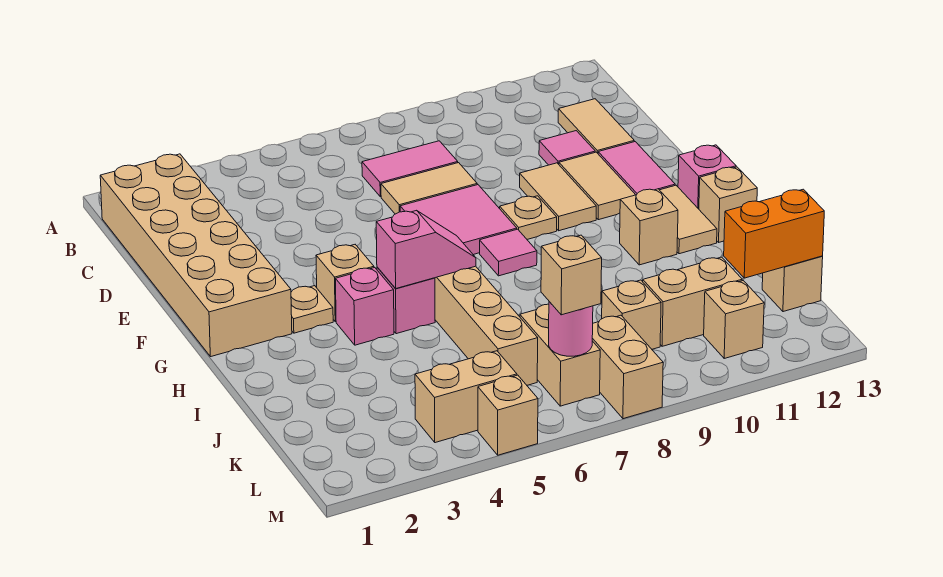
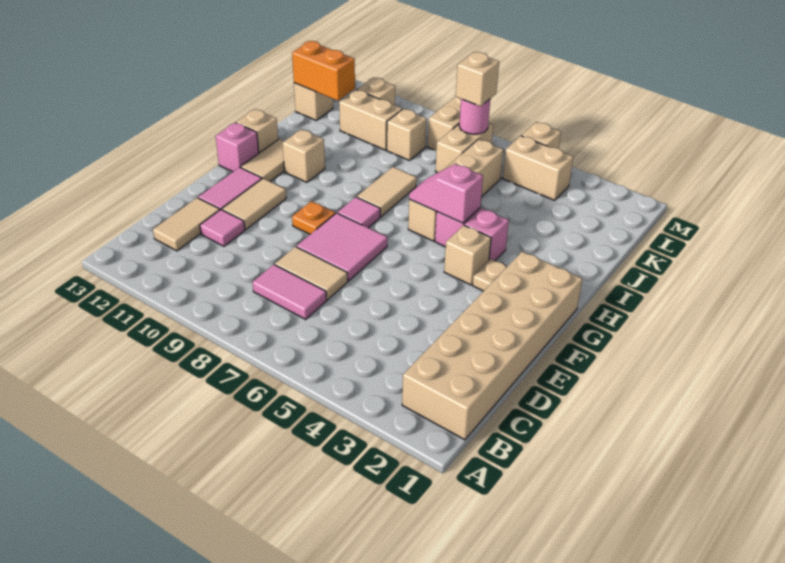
tan tile E10:F10 level 1 -> tan tile H8:I8 level 1
tan plate F9 level 1 -> orange plate F9 level 1

